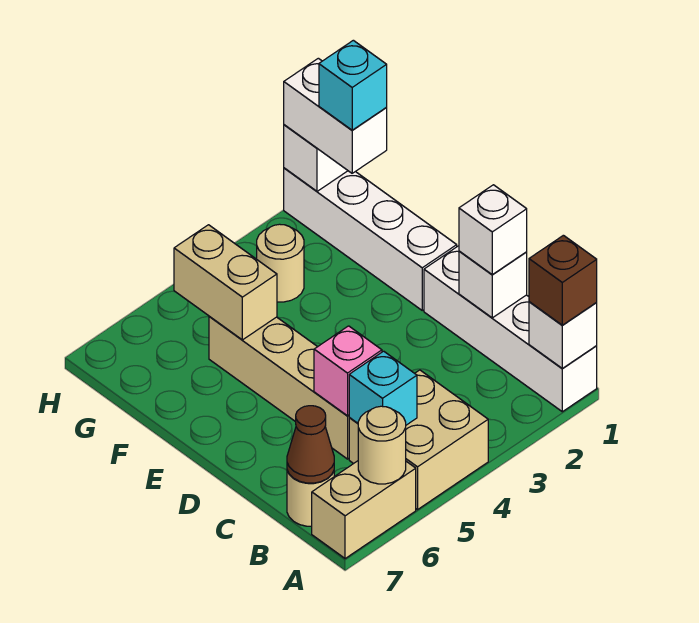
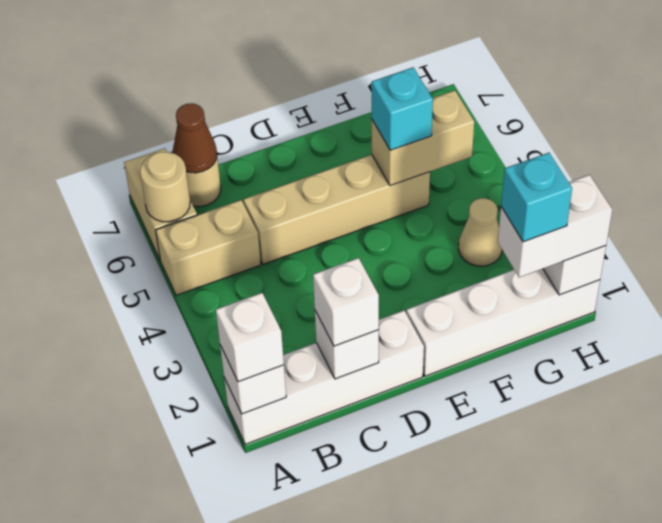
brown brick A1 level 3 -> white brick A1 level 3
tan brick A4:B5 level 1 -> tan brick A5:B5 level 1
cyan brick B5 level 2 -> cyan brick F5 level 3
pink brick C5 level 2 -> none
tan round brick G3 level 1 -> tan cone G3 level 1

